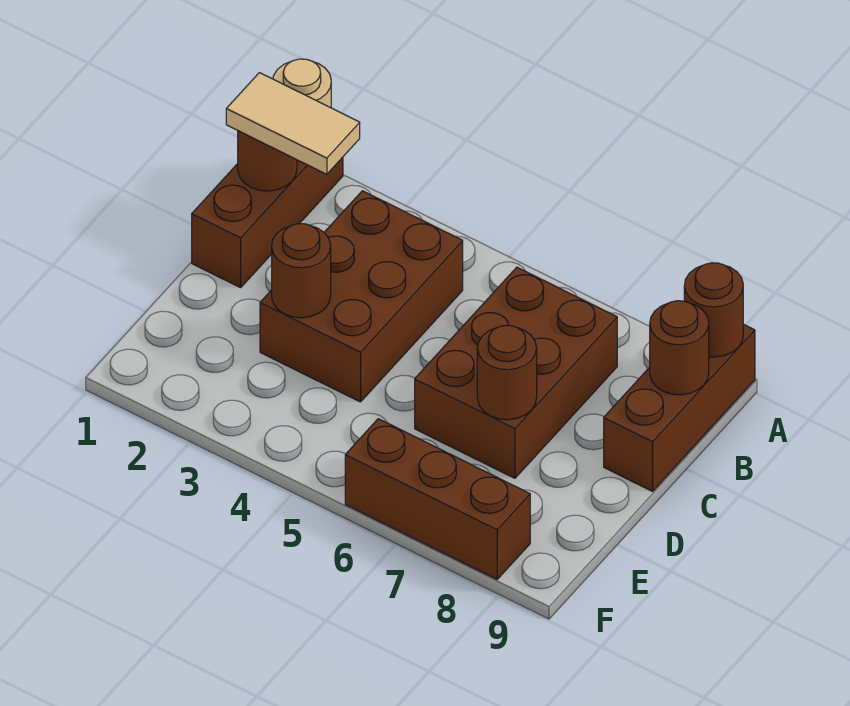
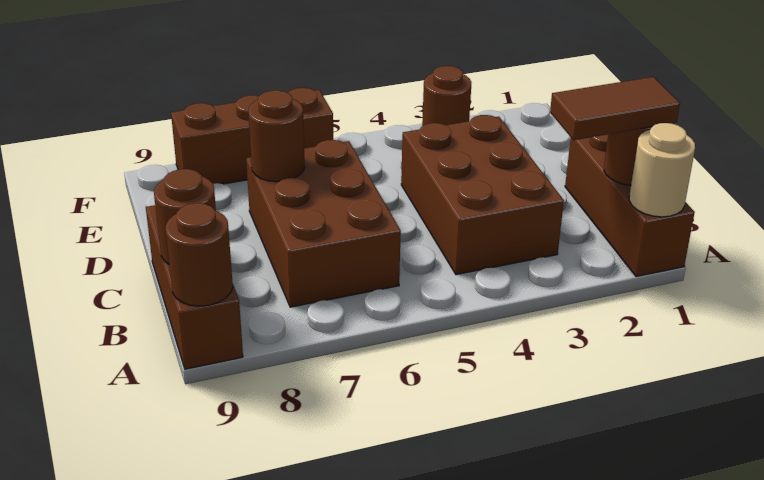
tan tile B1:B2 level 3 -> brown tile B1:B2 level 3
brown round brick D3 level 2 -> brown round brick F3 level 1

